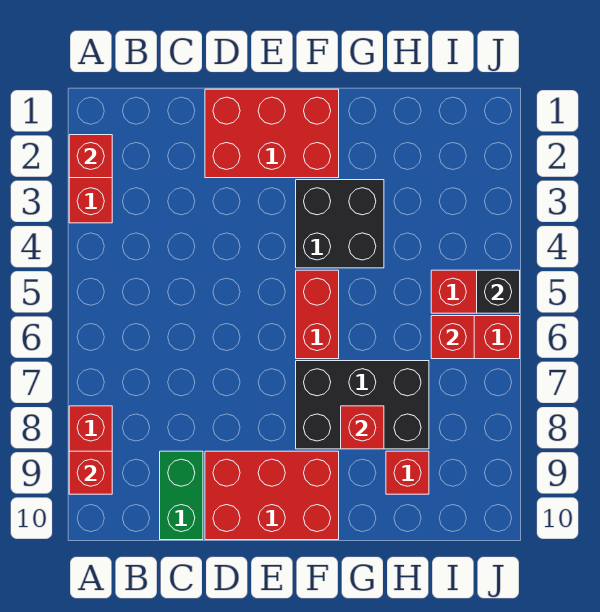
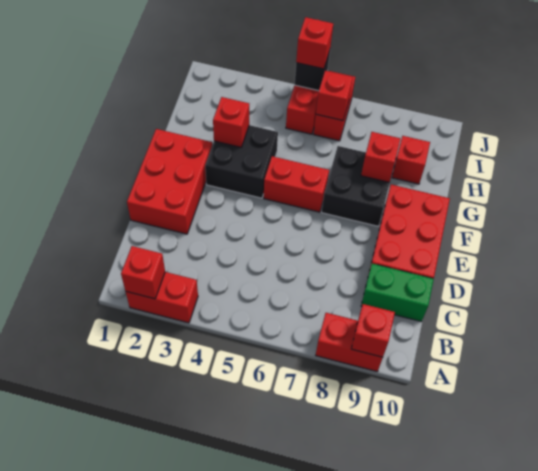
black brick F7:H8 level 1 -> black brick F7:G8 level 1
none -> red brick G3 level 2
none -> red brick J5 level 3

